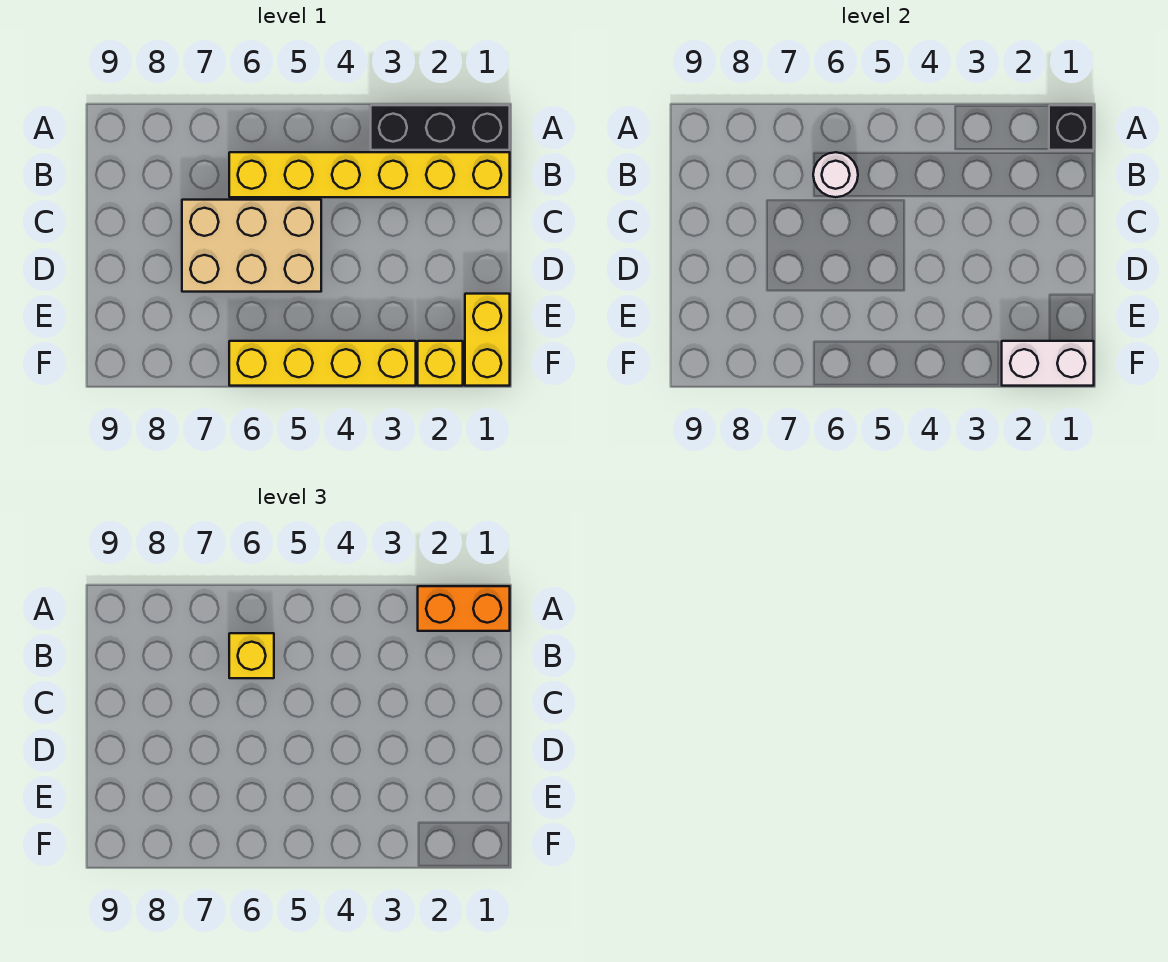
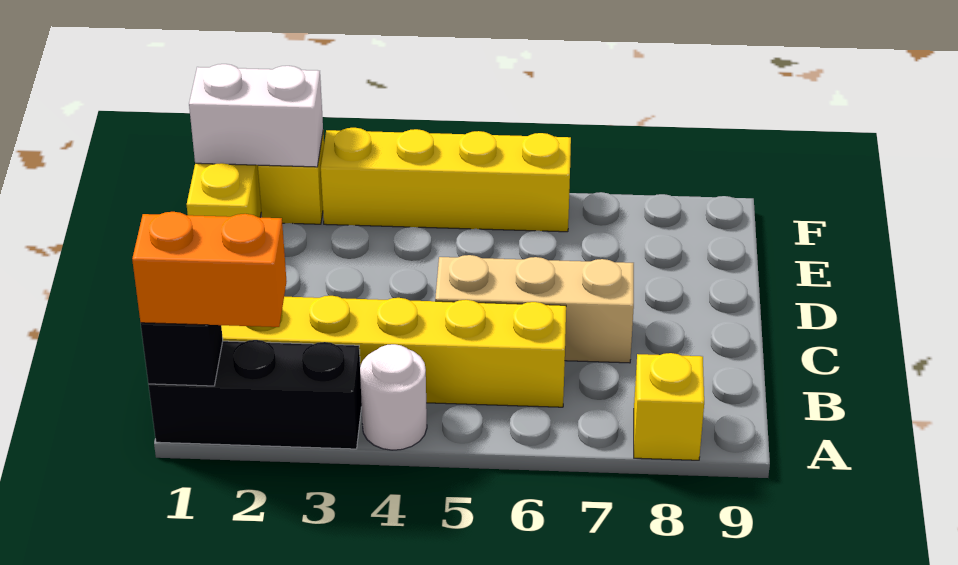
white round brick B6 level 2 -> white round brick A4 level 1
yellow brick B6 level 3 -> yellow brick A8 level 1
tan brick C5:D7 level 1 -> tan brick C5:C7 level 1

